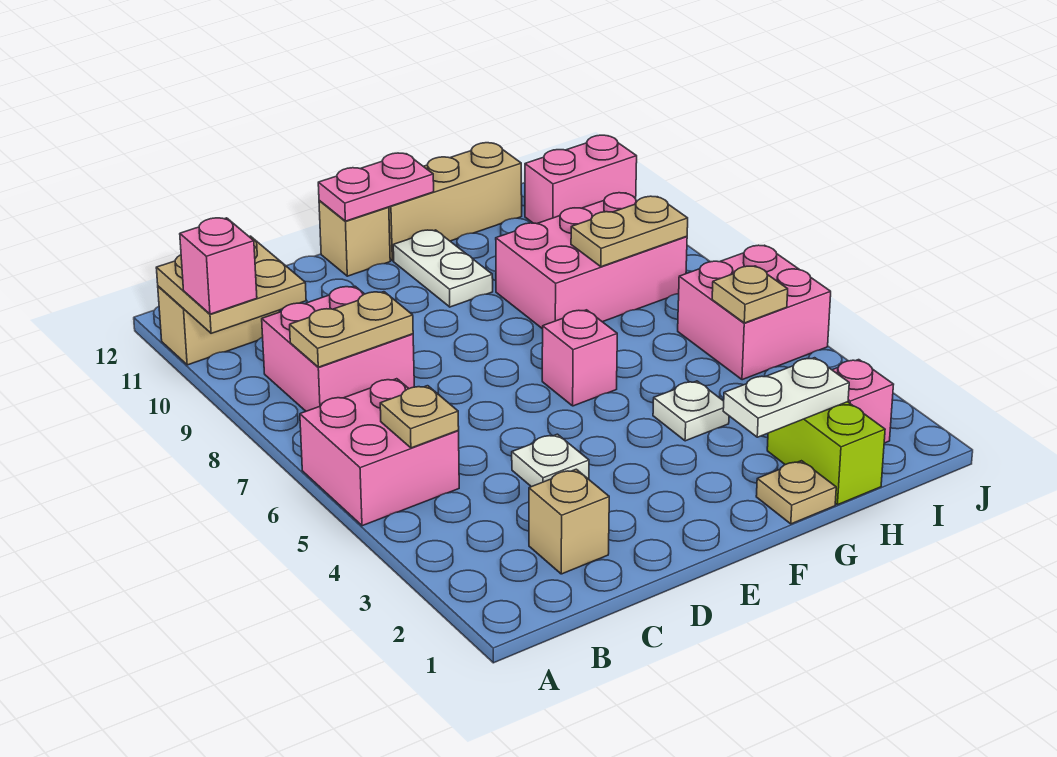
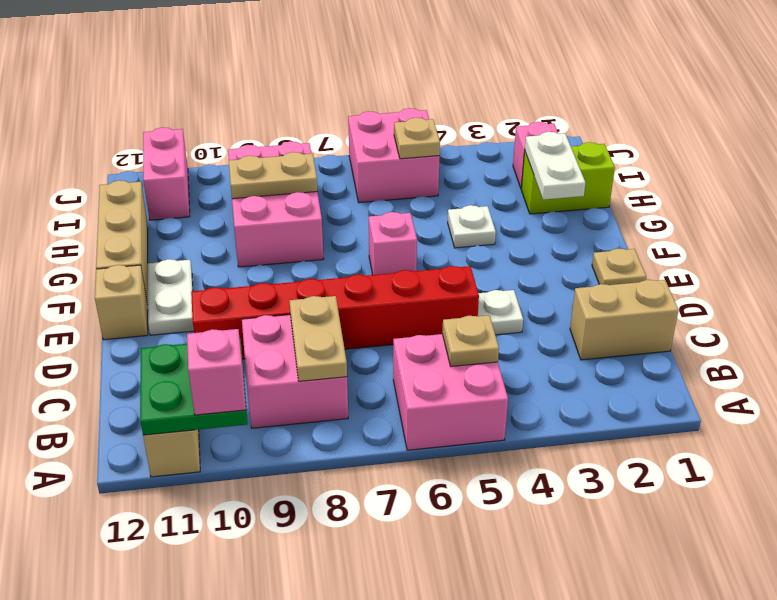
tan plate A10:B11 level 2 -> green plate A10:B11 level 2
tan brick C2 level 1 -> tan brick C1:C2 level 1
none -> red brick D5:D10 level 1
pink plate E12:F12 level 2 -> none
white plate F10:F11 level 1 -> white plate E11:F11 level 1
tan plate G1 level 1 -> tan plate E1 level 1
tan plate H8:I8 level 2 -> tan plate H8:H9 level 2

